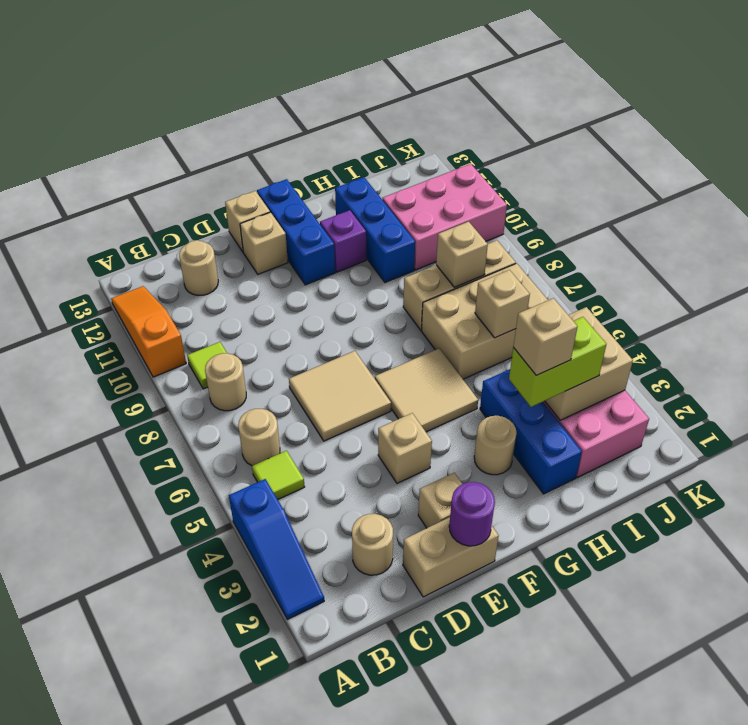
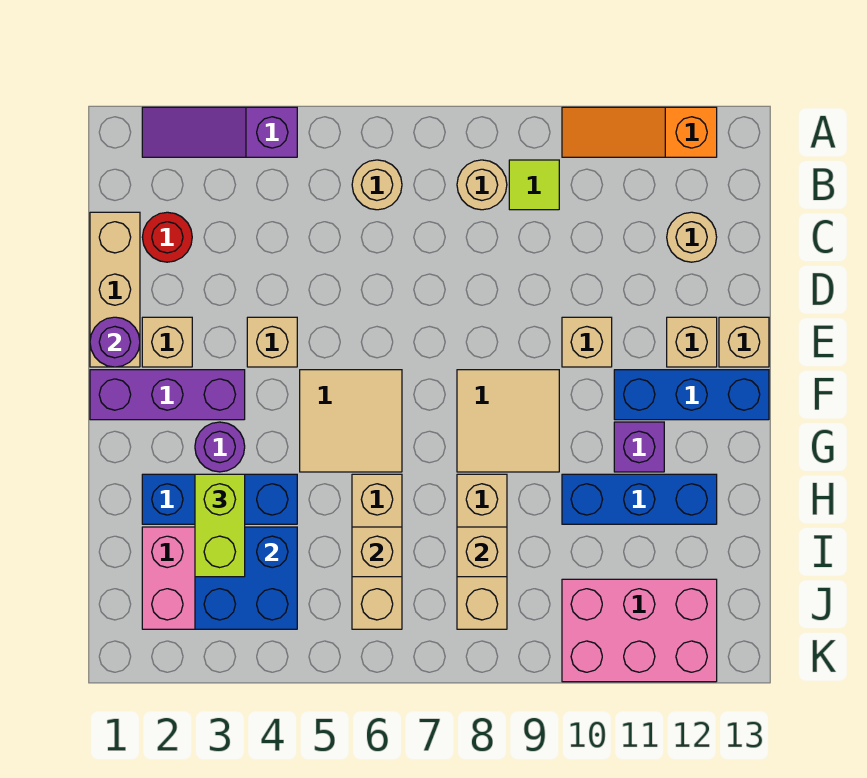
blue slope A2:A4 level 1 top 4 -> purple slope A2:A4 level 1 top 4
orange slope A10:A12 level 1 top 10 -> orange slope A10:A12 level 1 top 12
lime tile B5 level 1 -> none
tan round brick C2 level 1 -> red round brick C2 level 1
tan brick D1:E1 level 1 -> tan brick C1:E1 level 1
tan tile D6:E7 level 1 -> tan tile F8:G9 level 1
none -> purple brick F1:F3 level 1
tan round brick G3 level 1 -> purple round brick G3 level 1
tan brick H3 level 4 -> tan brick E10 level 1
tan brick H6:J7 level 1 -> tan brick H6:J6 level 1
tan brick I3:J4 level 2 -> blue brick I3:J4 level 2
pink brick I10:K11 level 1 -> pink brick J10:K12 level 1

